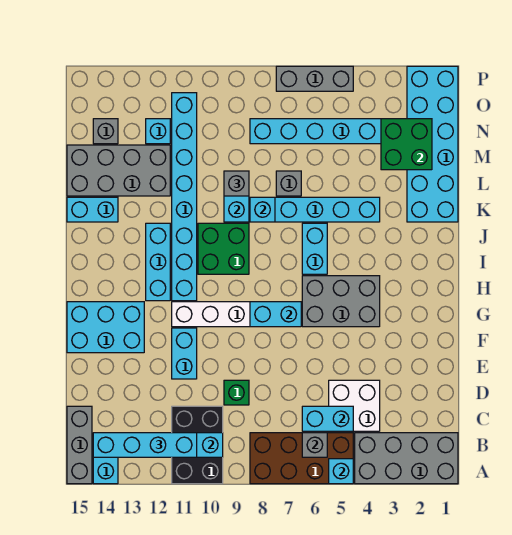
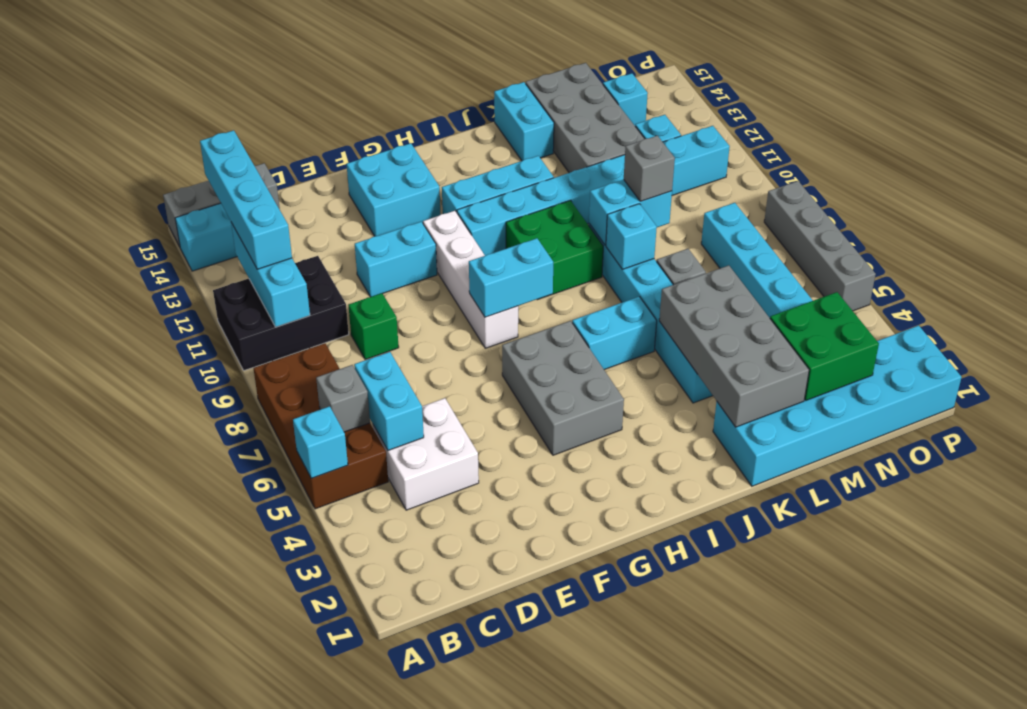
grey brick A1:B4 level 1 -> grey brick K2:L5 level 2
cyan brick F13:G15 level 1 -> cyan brick F13:G14 level 1
cyan brick G7:G8 level 2 -> cyan brick G8:H8 level 2
grey brick N14 level 1 -> cyan brick N14 level 1
grey brick P5:P7 level 1 -> grey brick P5:P8 level 1

